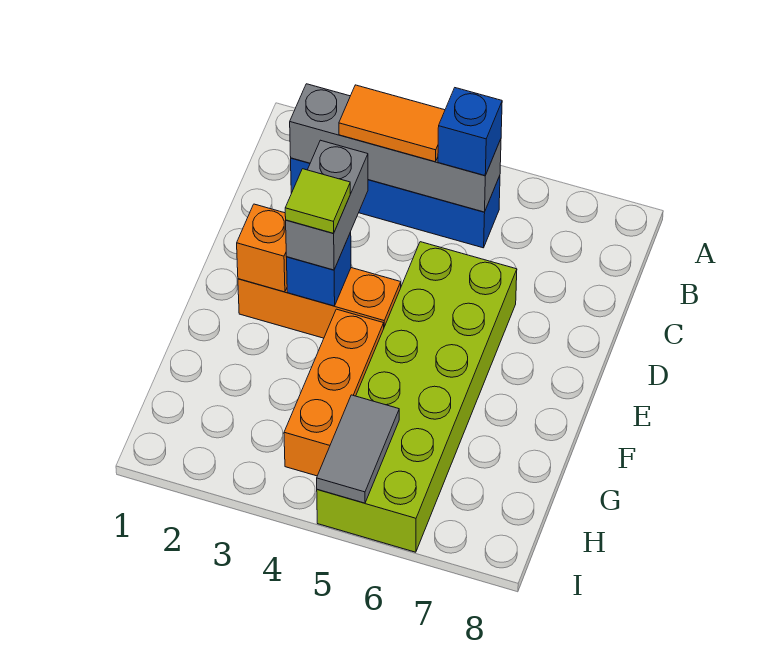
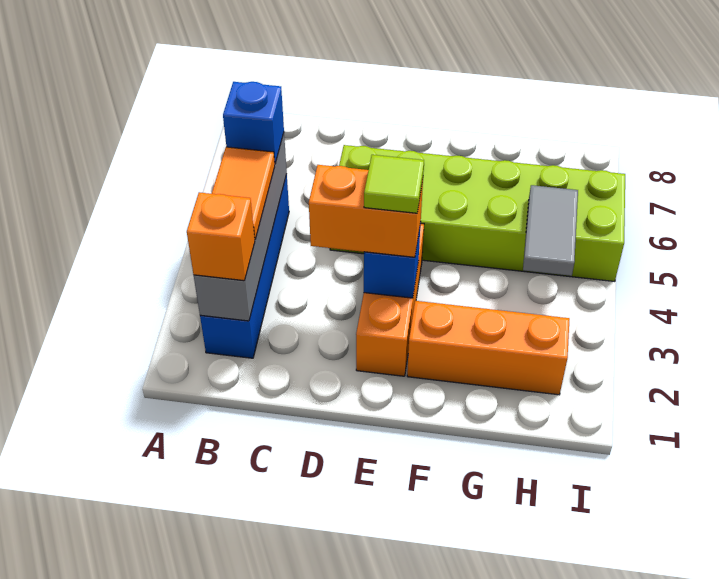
grey brick D3:E3 level 3 -> orange brick D3:E3 level 3
orange brick E2 level 2 -> orange brick B2 level 3
orange brick F4:H4 level 1 -> orange brick F2:H2 level 1
grey tile H5:I5 level 2 -> grey tile H4:H5 level 2

